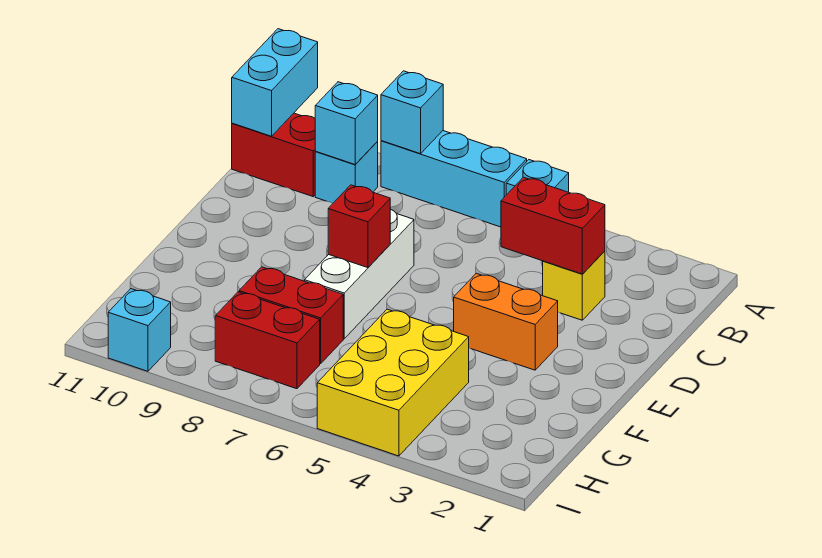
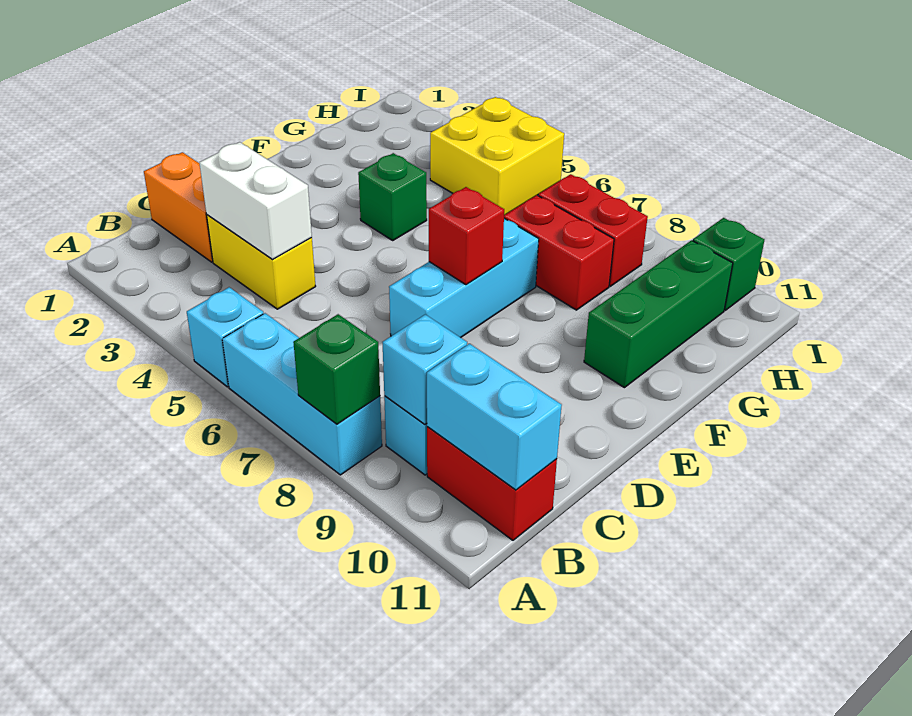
cyan brick A8 level 2 -> green brick A8 level 2
cyan brick A11:B11 level 2 -> cyan brick B10:B11 level 2
yellow brick C3 level 1 -> yellow brick C3:C4 level 1
red brick C3:C4 level 2 -> white brick C3:C4 level 2
white brick D7:F7 level 1 -> cyan brick D7:F7 level 1
orange brick E3:E4 level 1 -> orange brick C1:C2 level 1
none -> green brick F4 level 1
none -> green brick F10:H10 level 1
yellow brick G4:I5 level 1 -> yellow brick H4:I5 level 1
cyan brick I10 level 1 -> green brick I10 level 1

